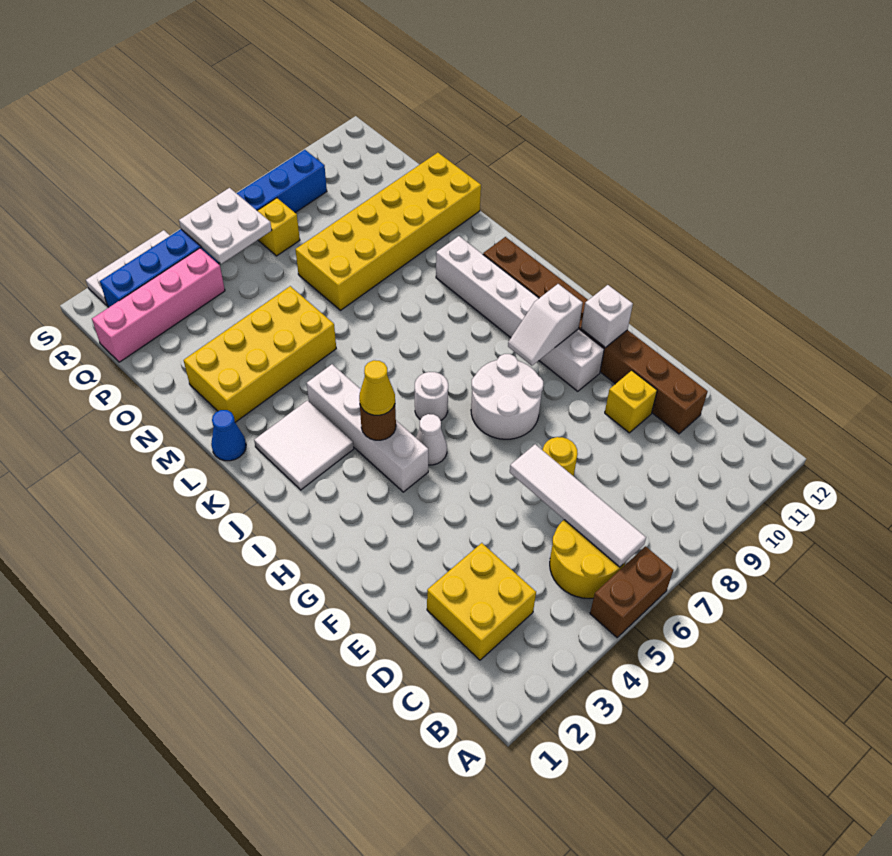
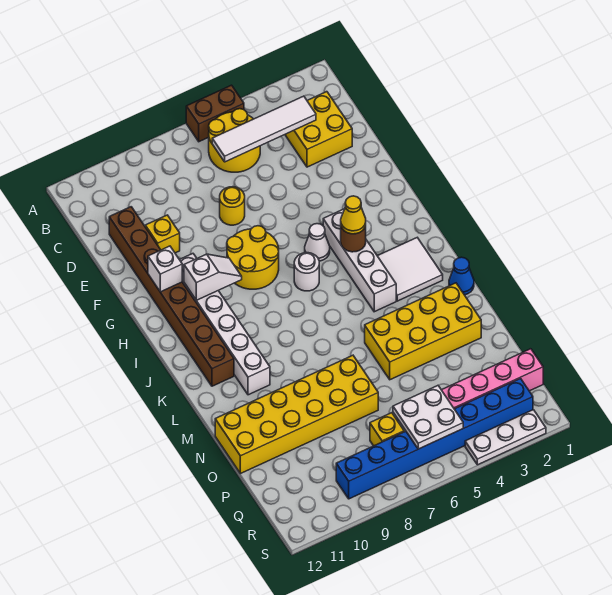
white tile B6:E6 level 2 -> white tile C3:C6 level 2
white round brick G7:H8 level 1 -> yellow round brick G7:H8 level 1

